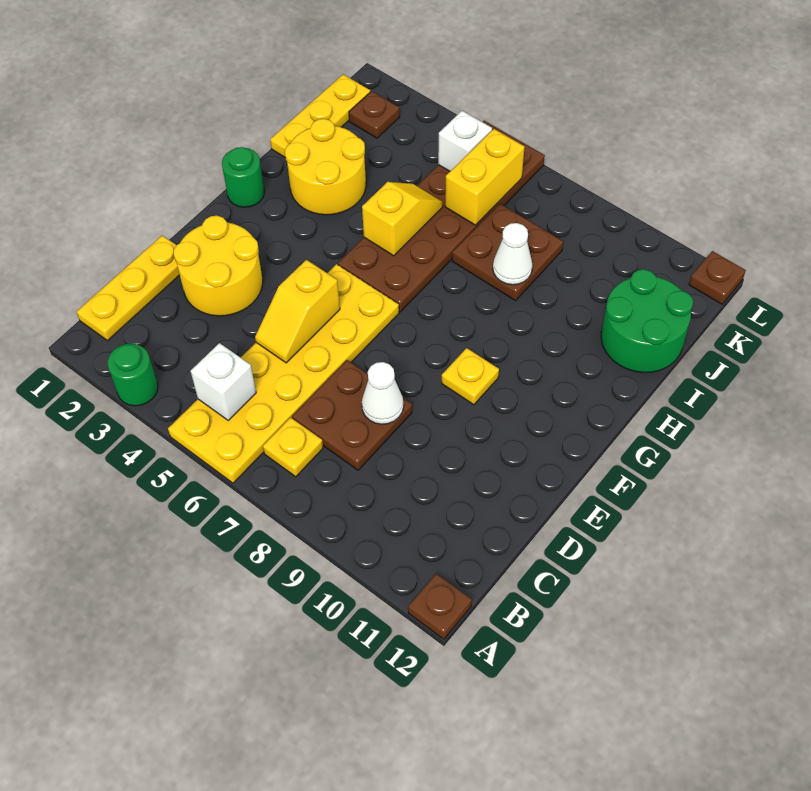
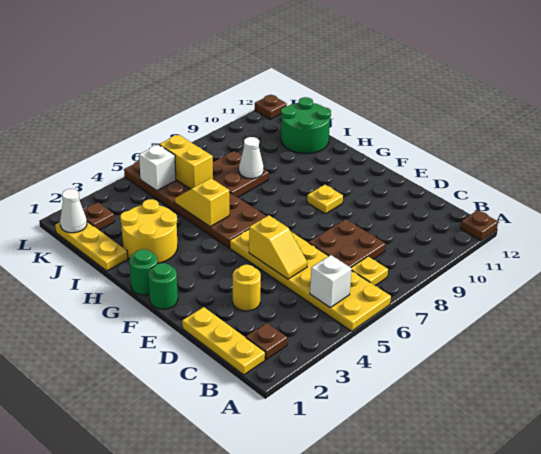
green round brick A3 level 1 -> green round brick F1 level 1
none -> brown plate B2 level 1
yellow round brick D2:E3 level 1 -> yellow round brick D3 level 1
white cone D8 level 2 -> white cone K1 level 2

